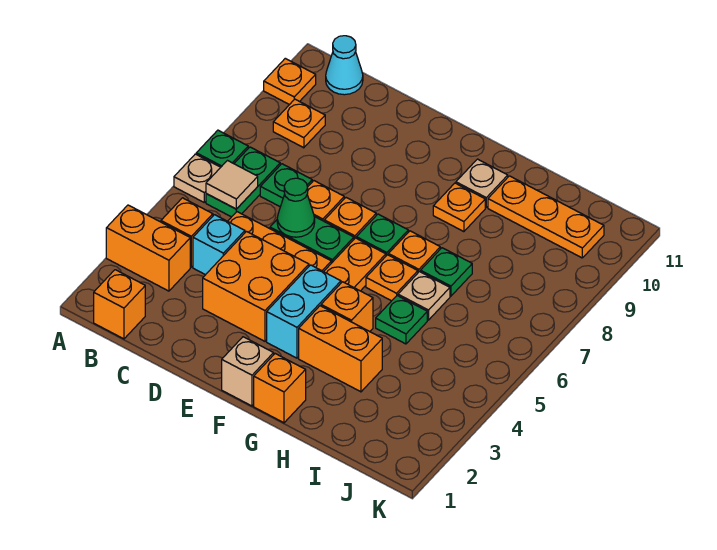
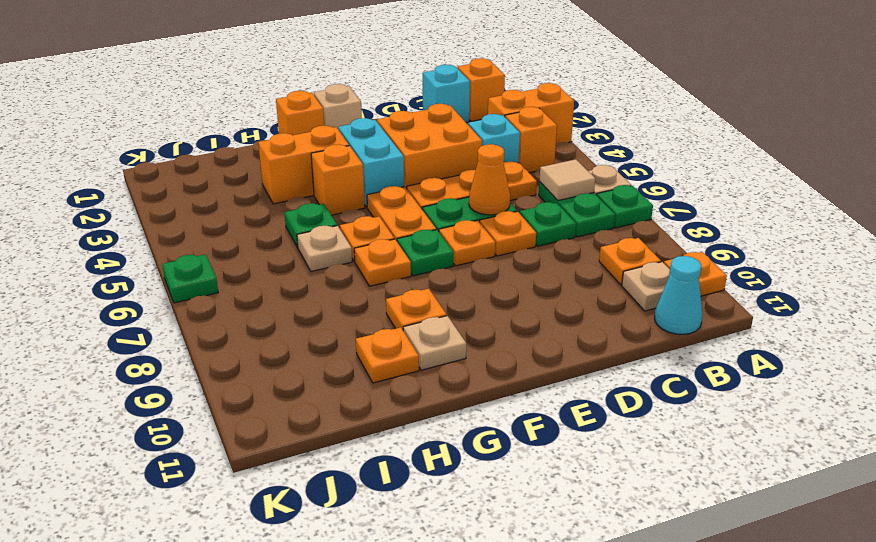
none -> tan plate B10 level 1
none -> cyan brick C1 level 1
green cone D6 level 2 -> orange cone D6 level 2
green plate H7 level 1 -> green plate K6 level 1
orange plate H10:J10 level 1 -> orange plate H10 level 1

